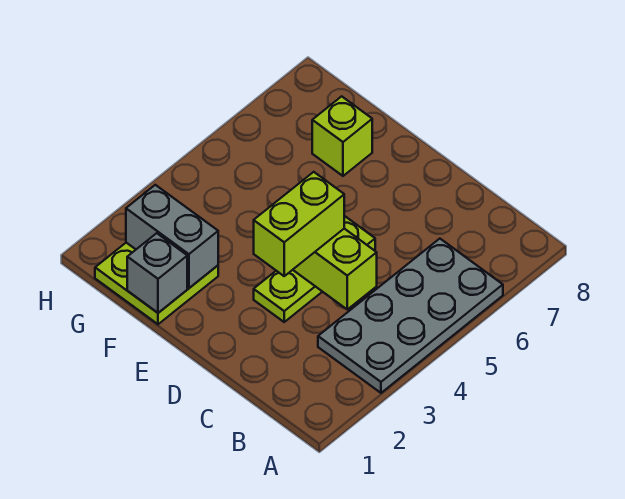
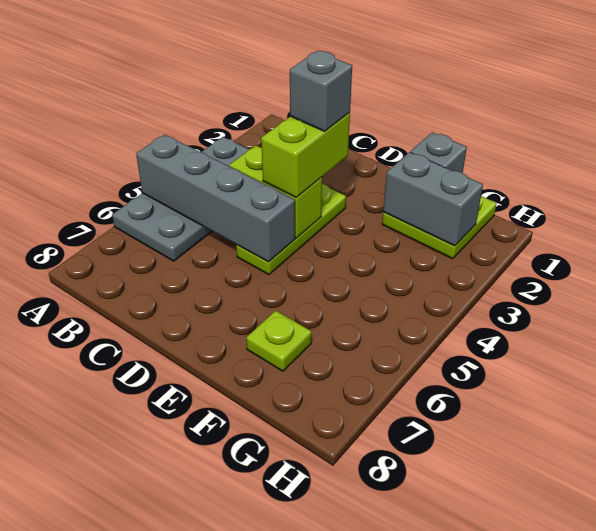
none -> grey brick A5:D5 level 2
none -> grey brick D3 level 4
lime brick F7 level 1 -> lime plate F7 level 1

